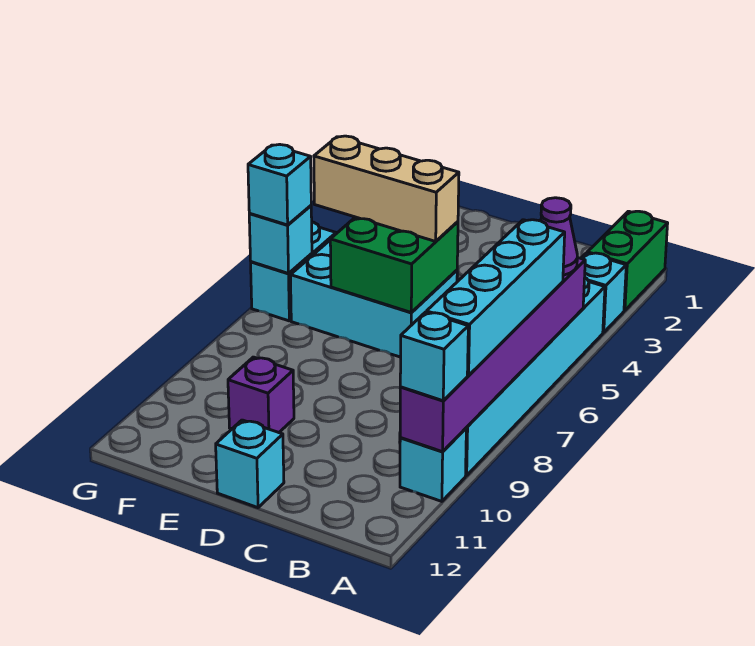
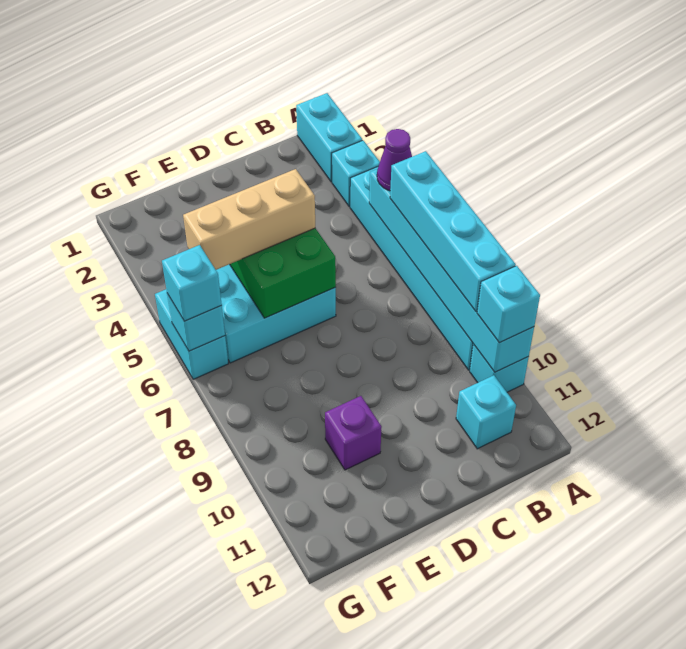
green brick A1:A2 level 1 -> cyan brick A1:A2 level 1
purple brick A5:A10 level 2 -> cyan brick A5:A10 level 2
cyan brick D12 level 1 -> cyan brick B11 level 1

